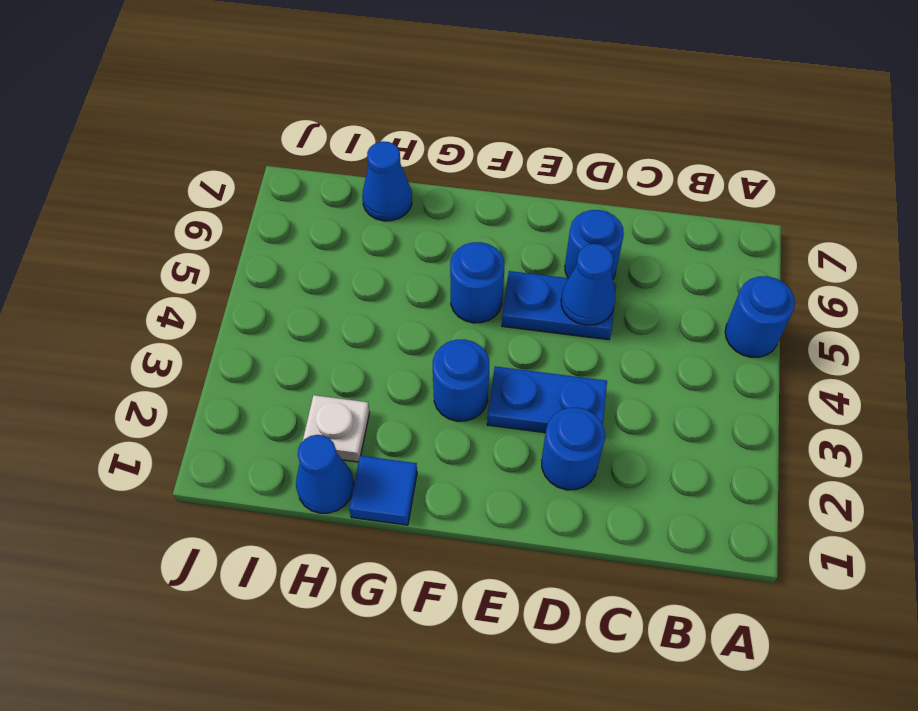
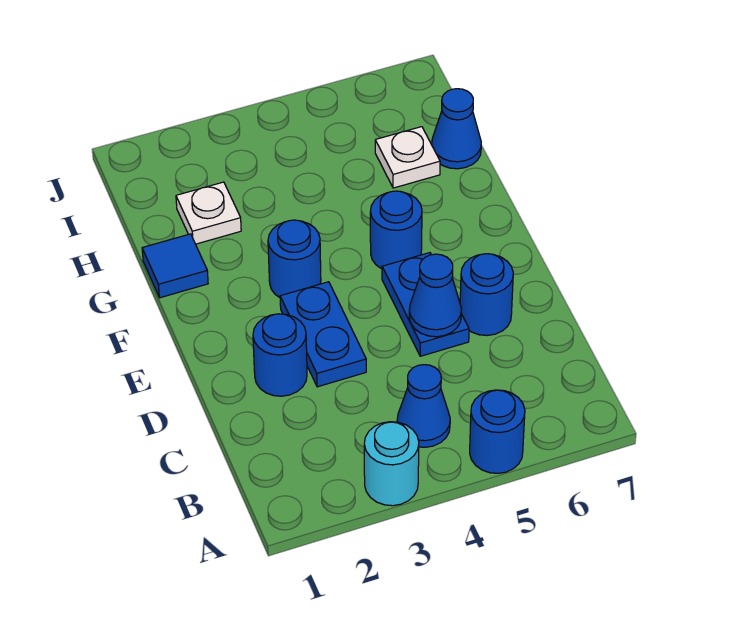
none -> cyan round brick A3 level 1
blue cone H1 level 1 -> blue cone B4 level 1
none -> white plate H6 level 1

